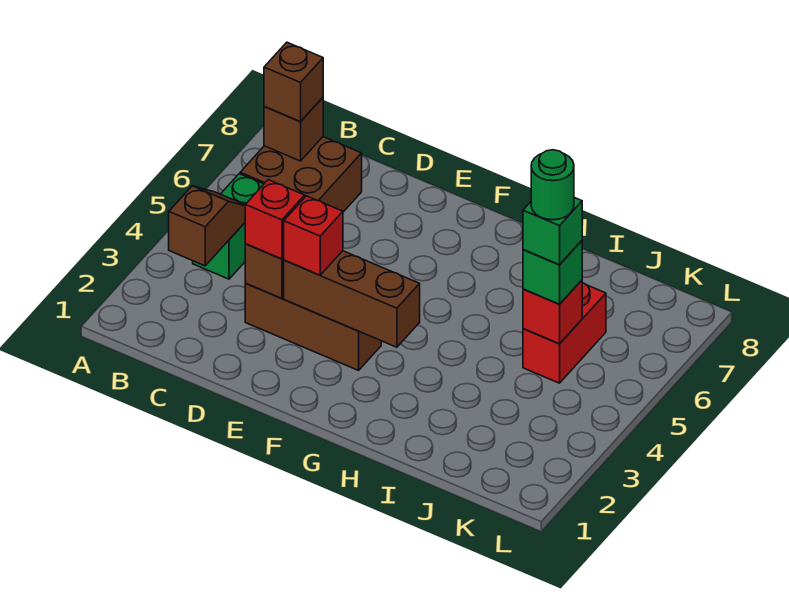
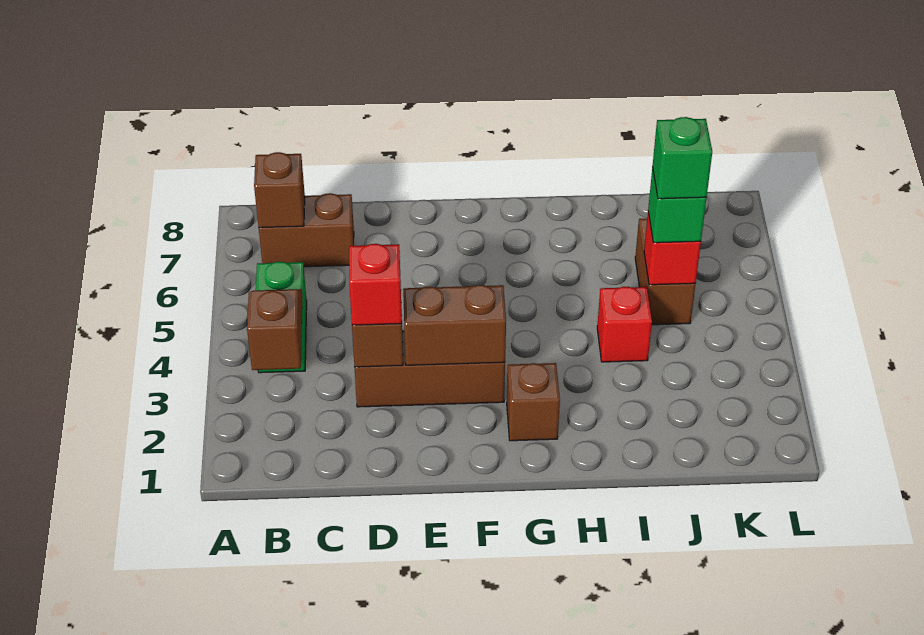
brown brick B6:C7 level 1 -> brown brick B7:C7 level 1
brown brick B7 level 3 -> brown brick G2 level 1
brown brick E3:G3 level 2 -> brown brick E3:F3 level 2
red brick E3 level 3 -> red brick I4 level 1
red brick J5:J6 level 1 -> brown brick J5:J6 level 1
green round brick J5 level 5 -> none

